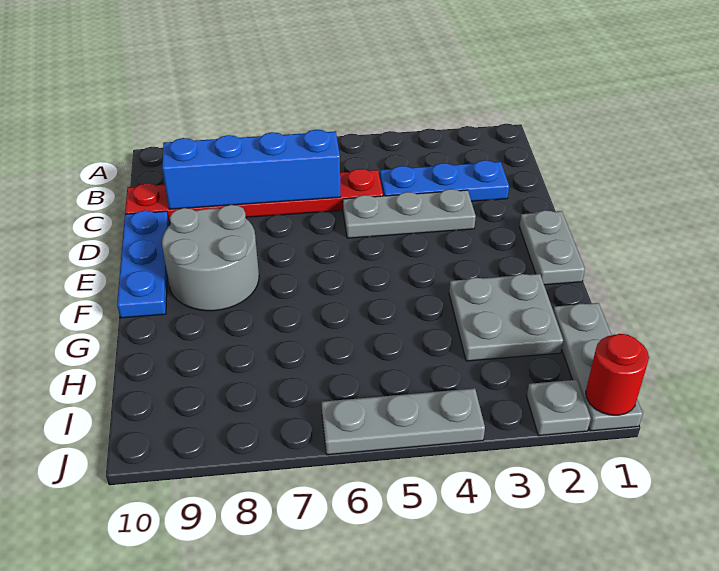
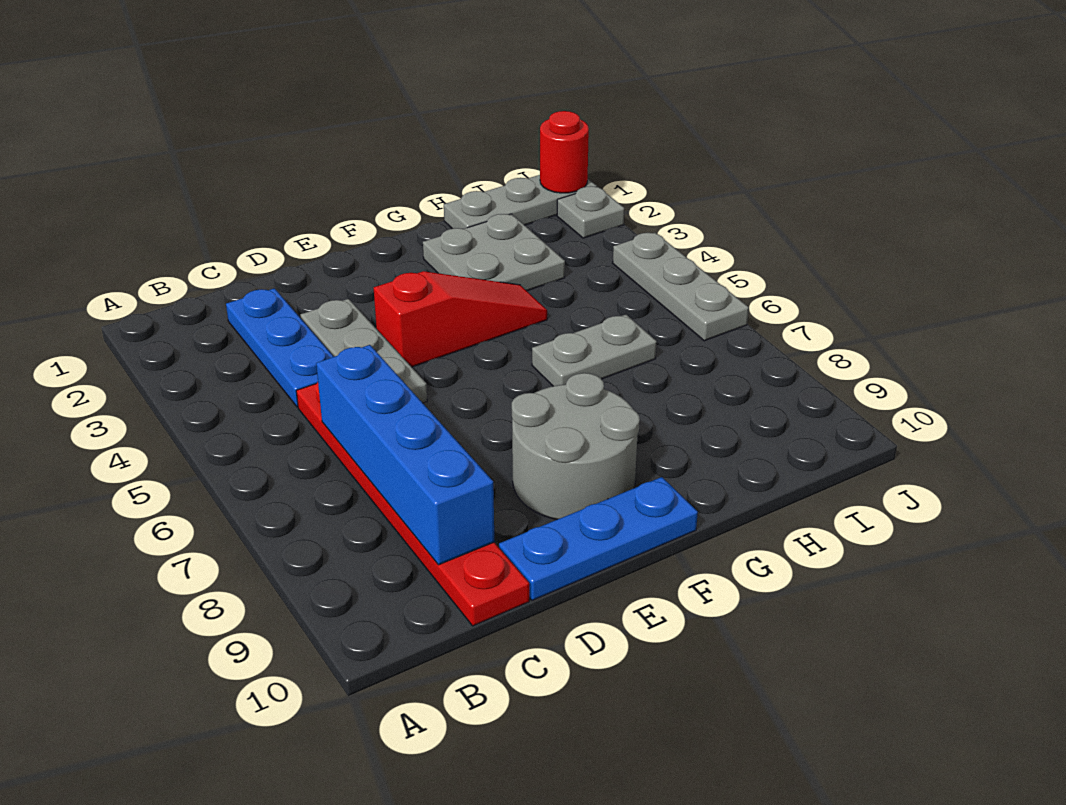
grey plate E1:F1 level 1 -> grey plate G6:H6 level 1
none -> red slope E4:G4 level 1 top E

